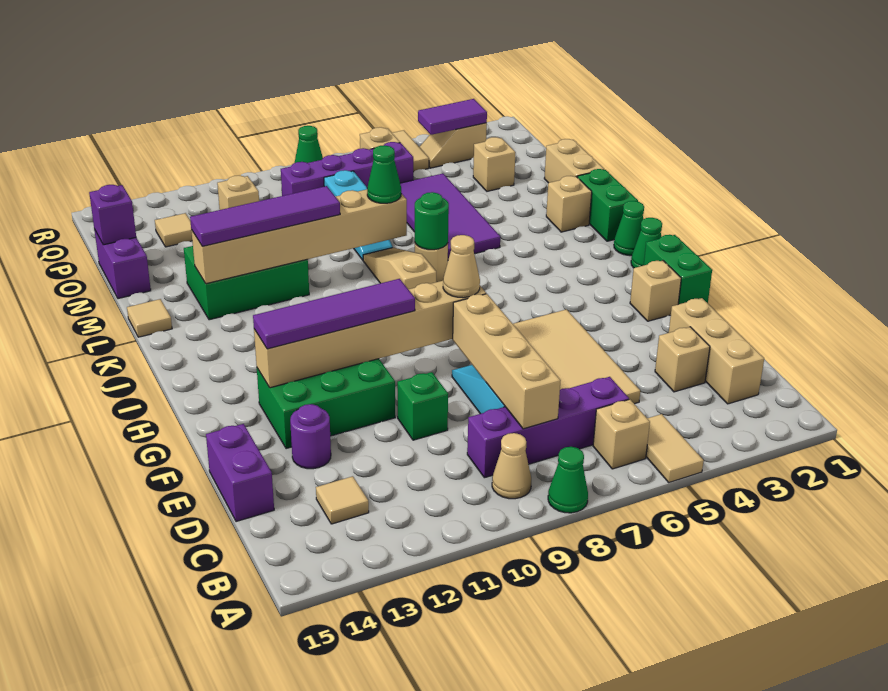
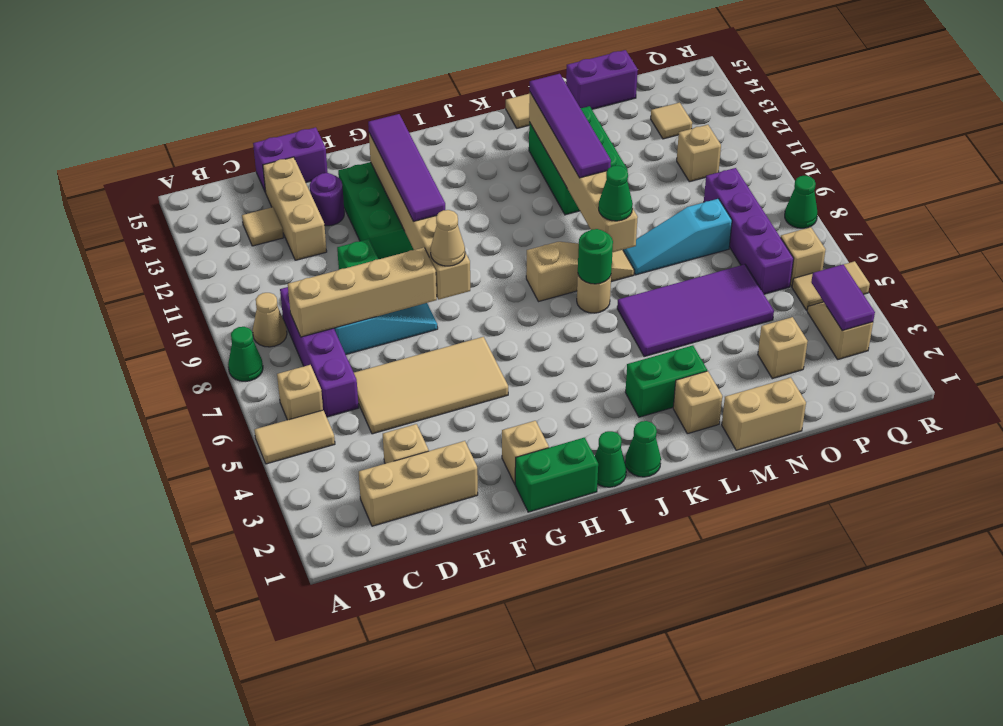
none -> tan brick D12:D14 level 1
green brick K1:L1 level 1 -> green brick K3:L3 level 1
purple brick O15 level 2 -> none

